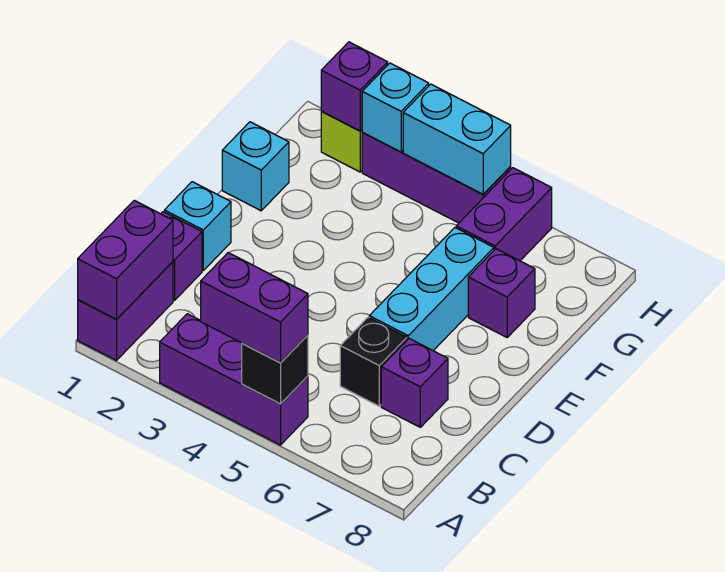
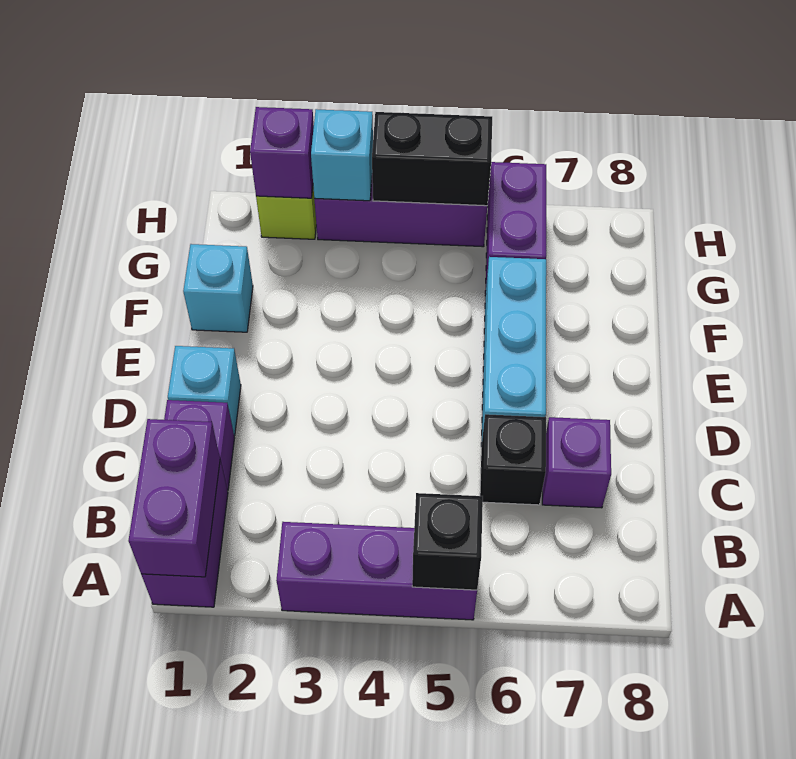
purple brick A4:A5 level 3 -> none
purple brick F7 level 1 -> none
cyan brick H4:H5 level 2 -> black brick H4:H5 level 2

